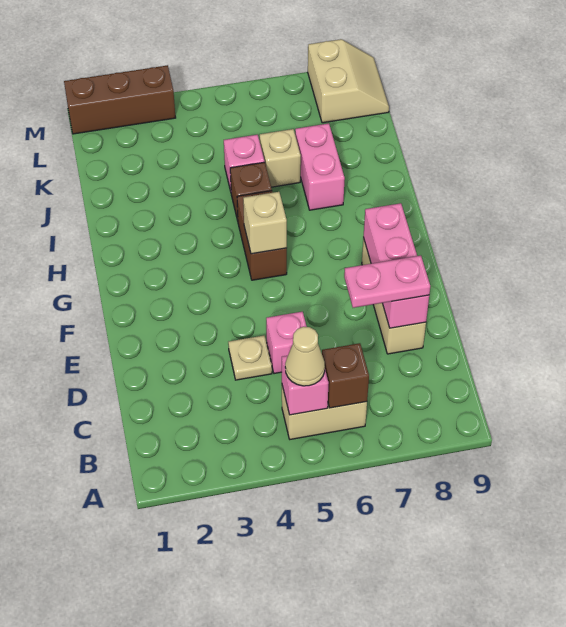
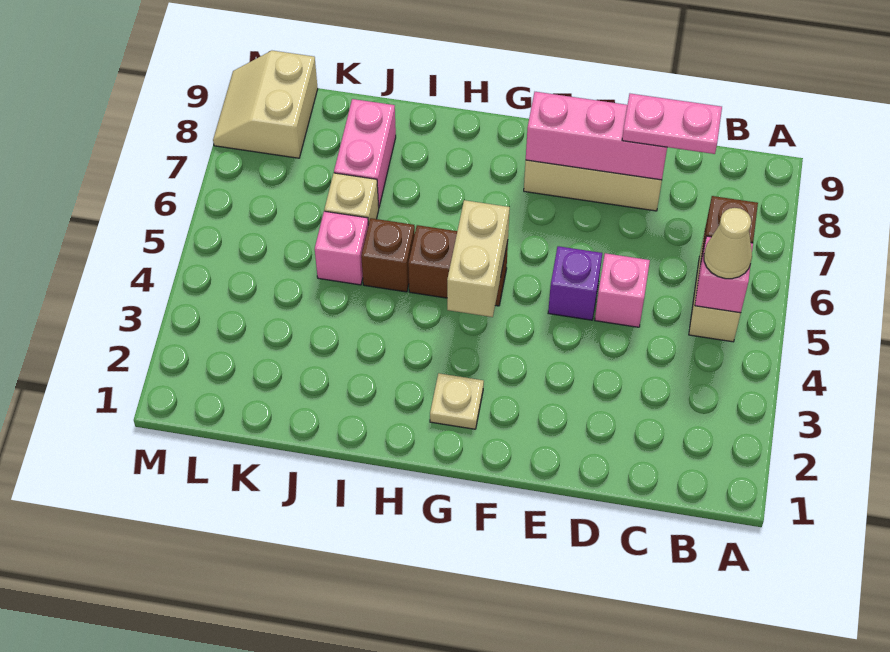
tan plate D4 level 1 -> tan plate G2 level 1
pink plate D7:D8 level 3 -> pink plate C8:D8 level 3
none -> purple brick E5 level 1
tan brick G5 level 2 -> tan brick G4:G5 level 2
pink brick I7:J7 level 1 -> pink brick J7:J8 level 1
tan slope L8:M9 level 1 top 8 -> tan slope L8:M9 level 1 top L
brown brick M1:M3 level 1 -> none

